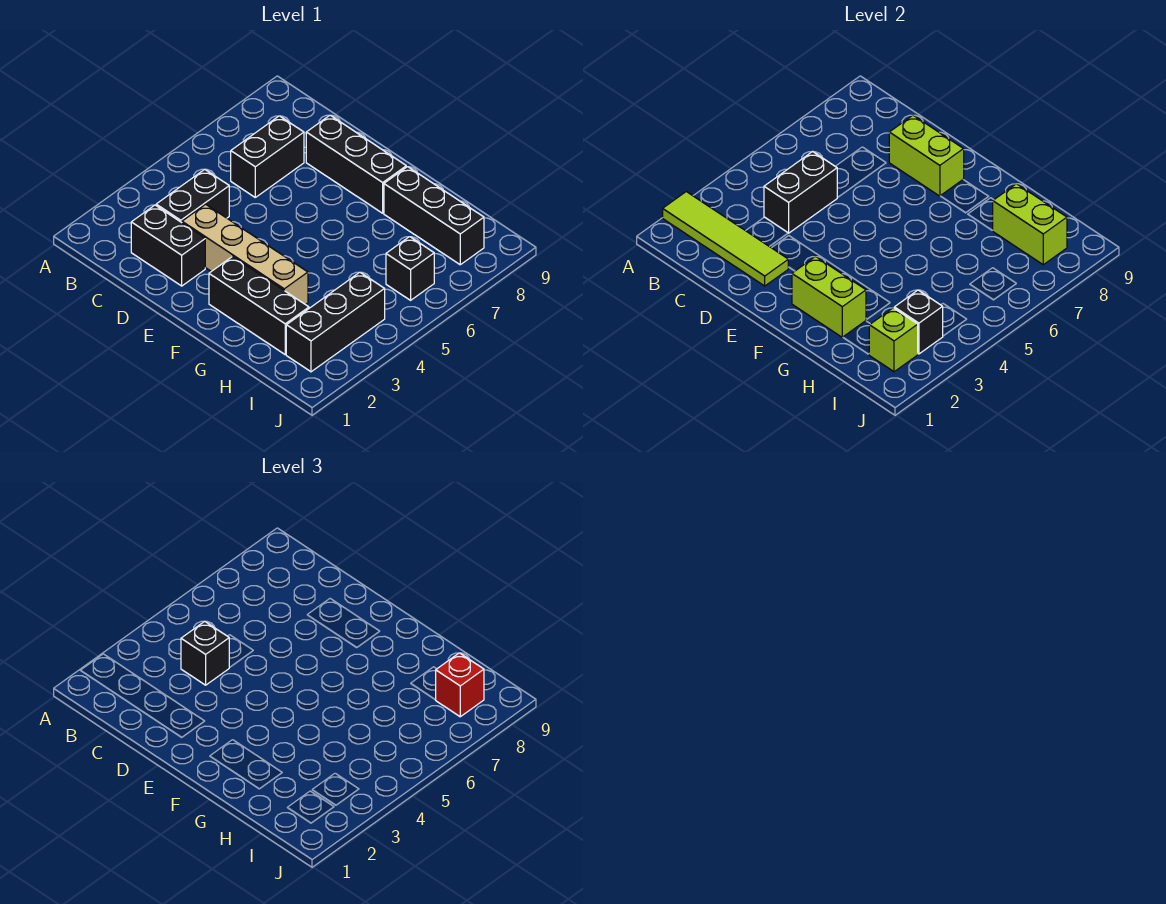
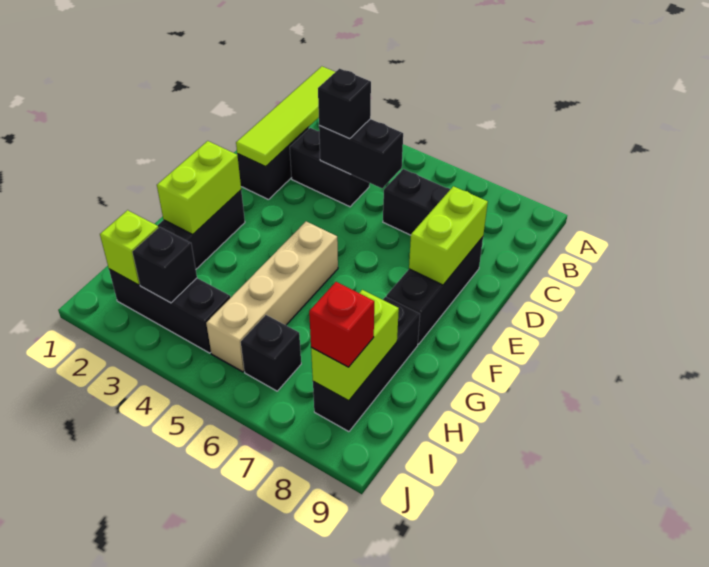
tan brick D3:G3 level 1 -> tan brick F5:I5 level 1

